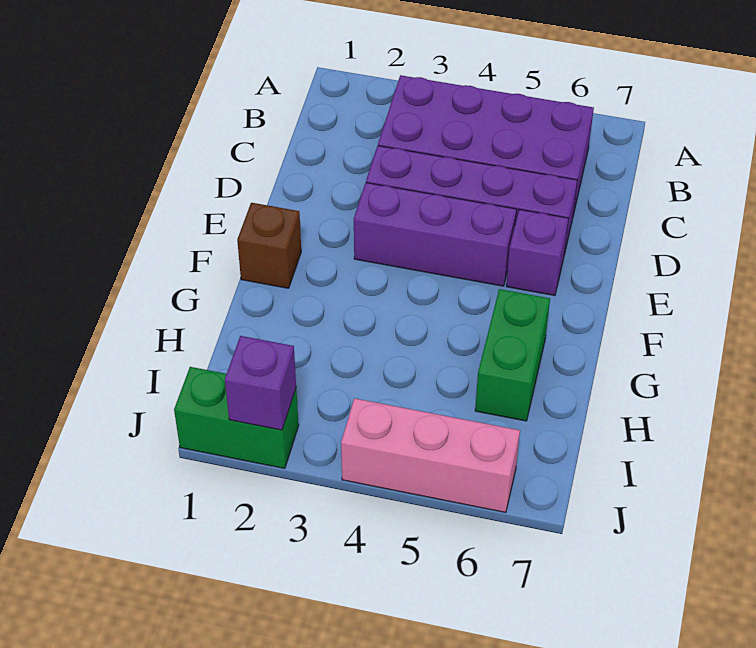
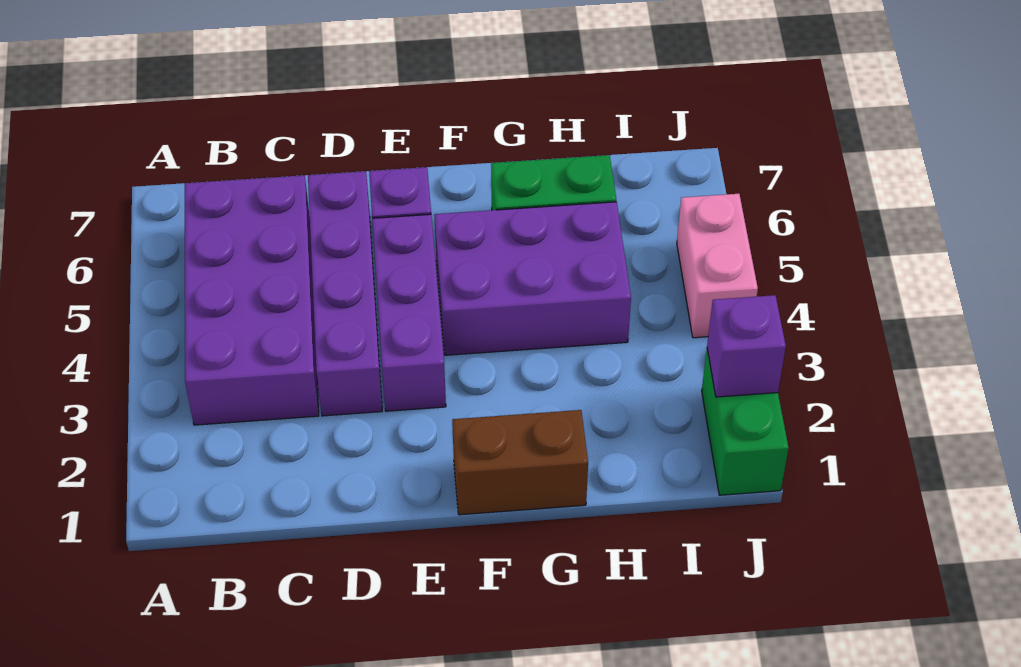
brown brick F1 level 1 -> brown brick F1:G1 level 1
none -> purple brick F4:H5 level 1
pink brick J4:J6 level 1 -> pink brick J4:J5 level 1

